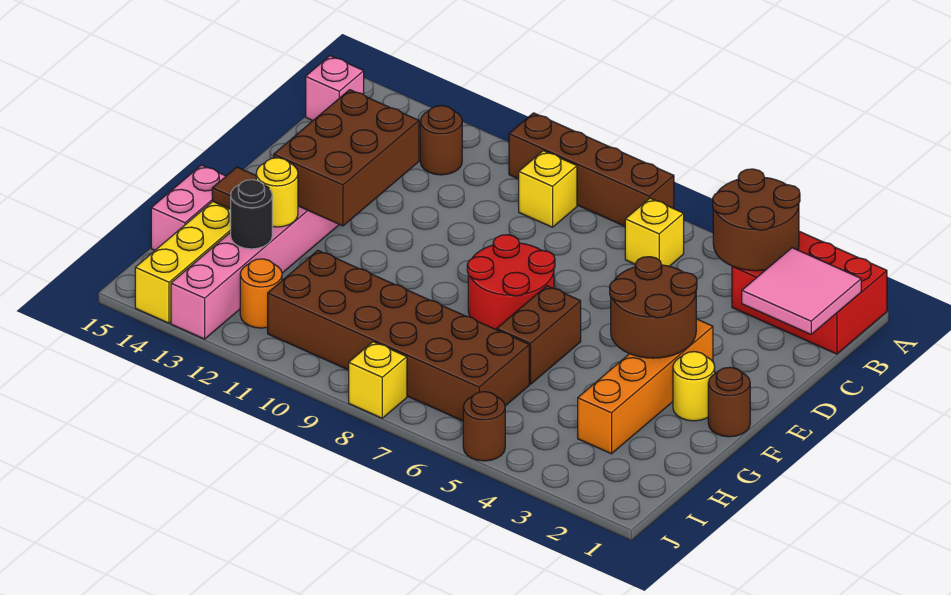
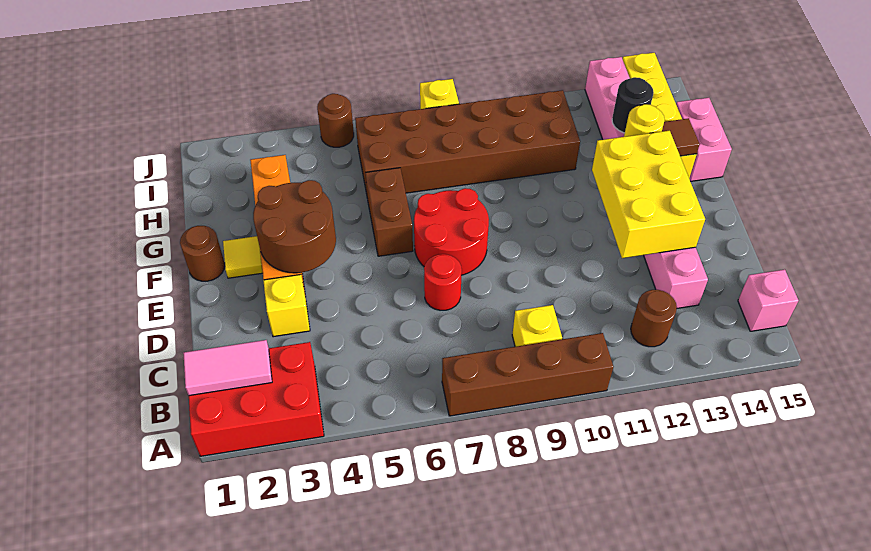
brown round brick A3:B4 level 2 -> none
pink tile B1:C2 level 2 -> pink tile B1:B2 level 2
yellow brick B6 level 1 -> yellow brick D3 level 1
none -> red round brick D7 level 1
brown brick D12:F13 level 2 -> yellow brick D12:F13 level 2
yellow round brick F2 level 1 -> yellow tile F2 level 1
orange round brick I12 level 1 -> none

